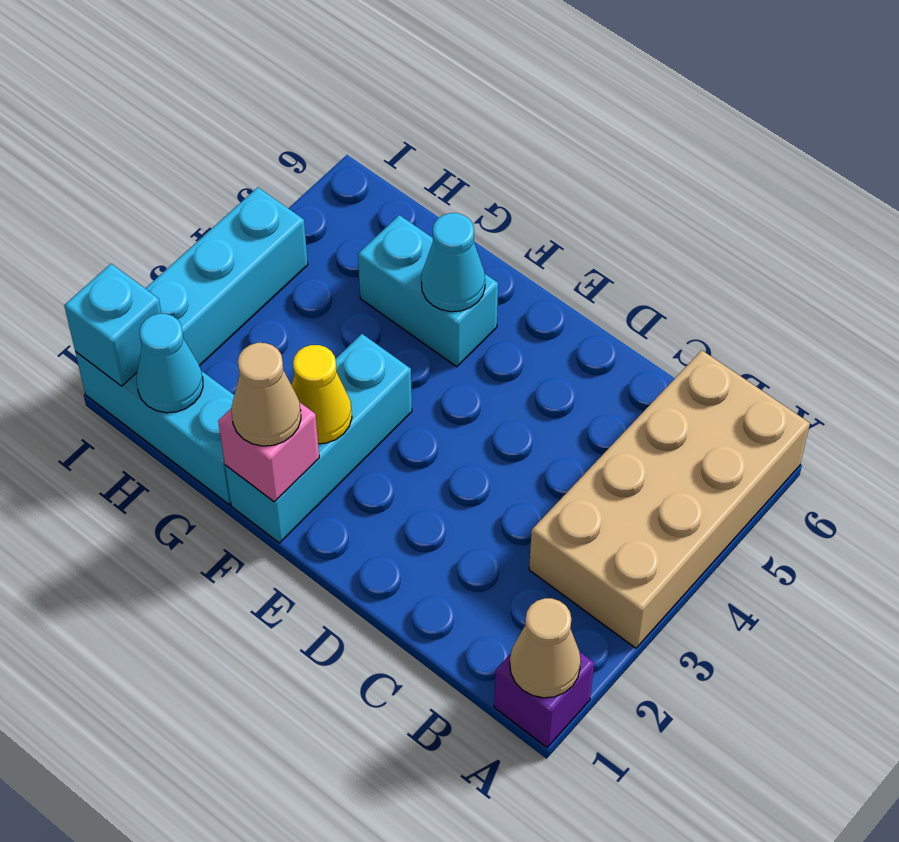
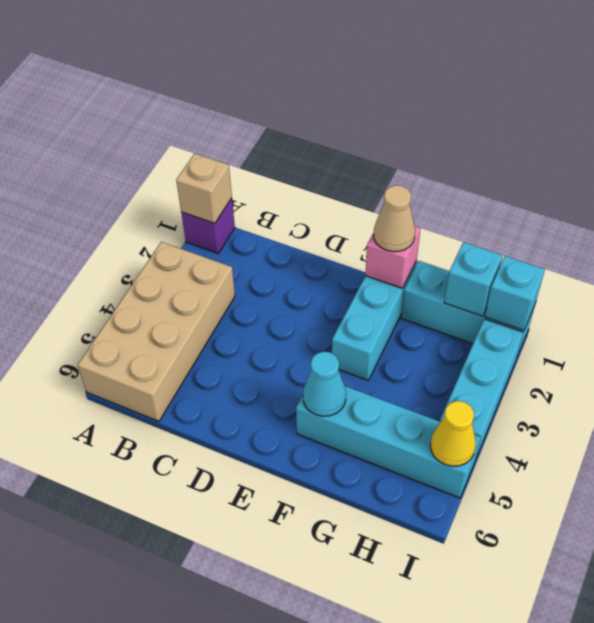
tan cone A1 level 2 -> tan brick A1 level 2
yellow cone F2 level 2 -> yellow cone I5 level 2
cyan brick F5:G5 level 1 -> cyan brick F5:I5 level 1
cyan cone H1 level 2 -> cyan brick H1 level 2

